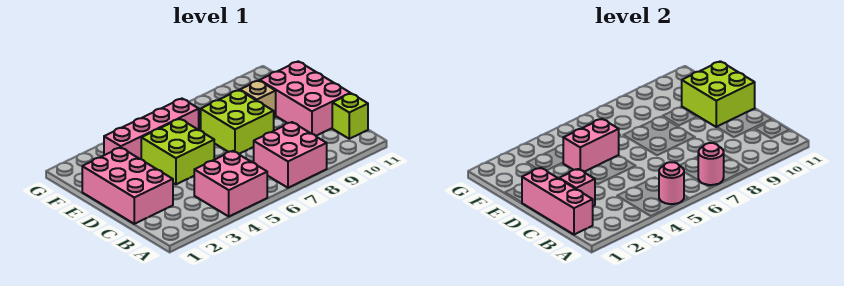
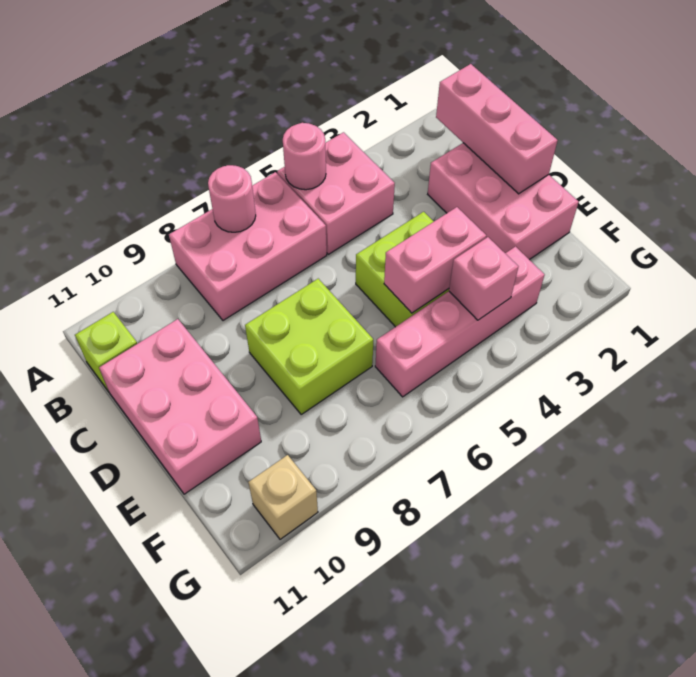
pink brick A7:B8 level 1 -> pink brick A6:B8 level 1
pink brick C2 level 2 -> pink brick F4 level 2
lime brick D10:E11 level 2 -> none
tan brick E9 level 1 -> tan brick G10 level 1

